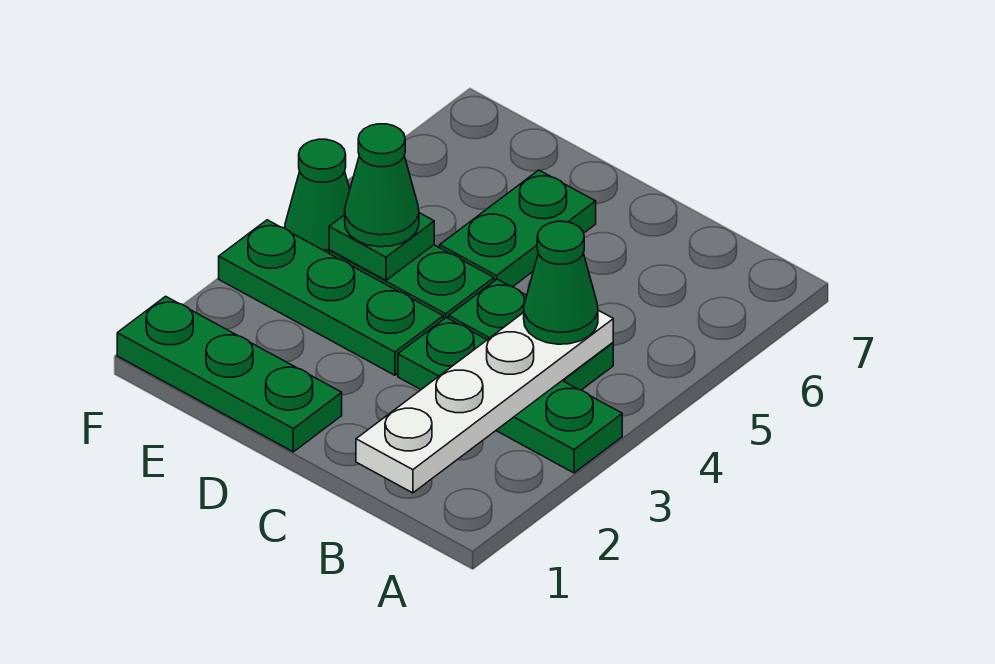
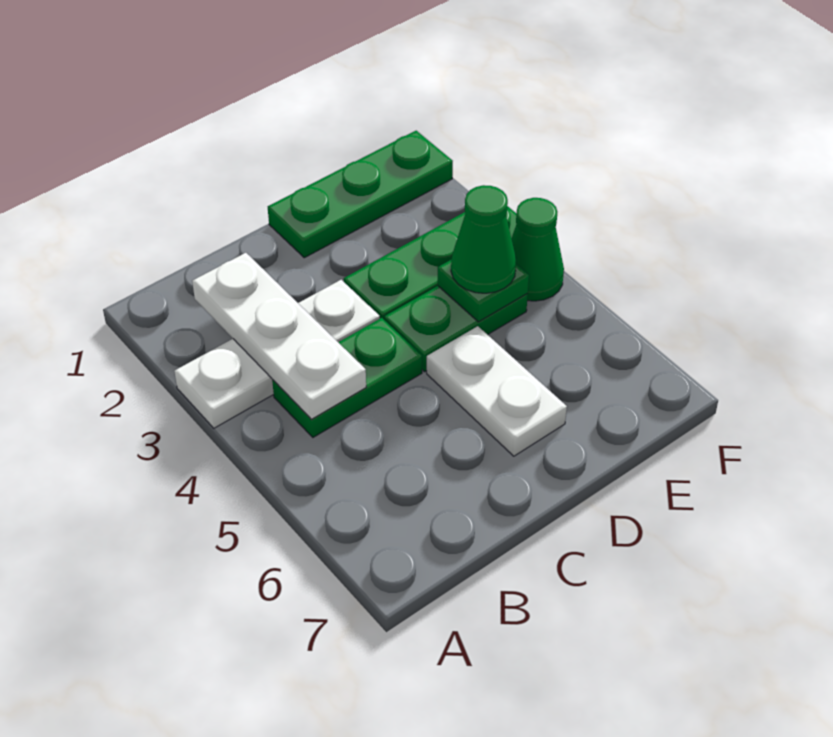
green plate A3:C3 level 1 -> white plate A3:C3 level 1
white plate B1:B4 level 2 -> white plate B2:B4 level 2
green cone B4 level 3 -> none
green plate D5:D6 level 1 -> white plate D5:D6 level 1

